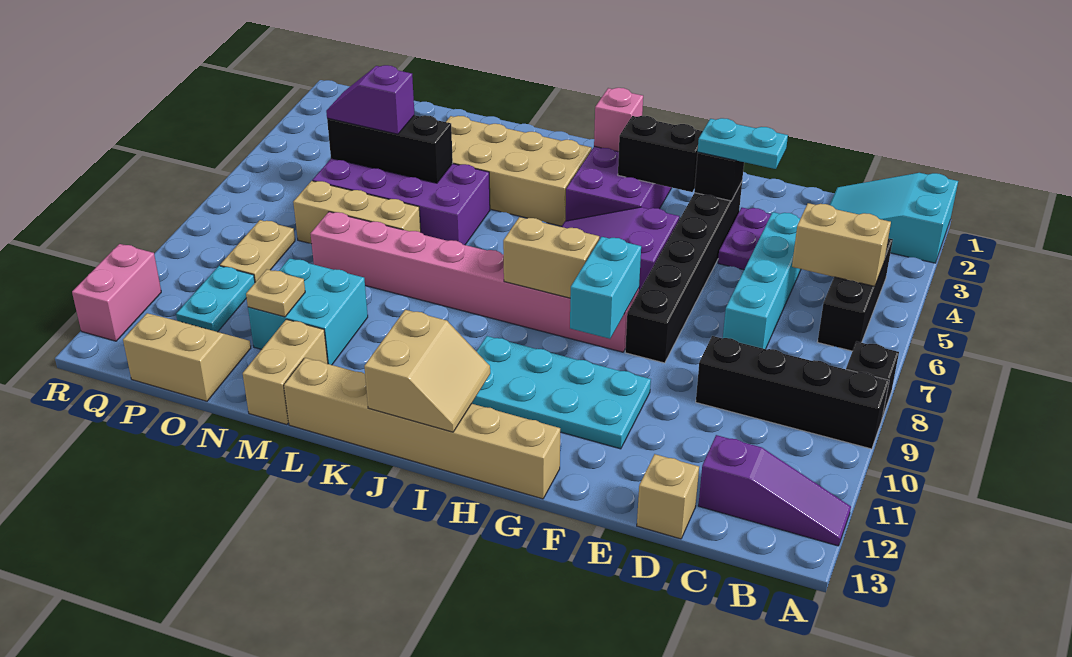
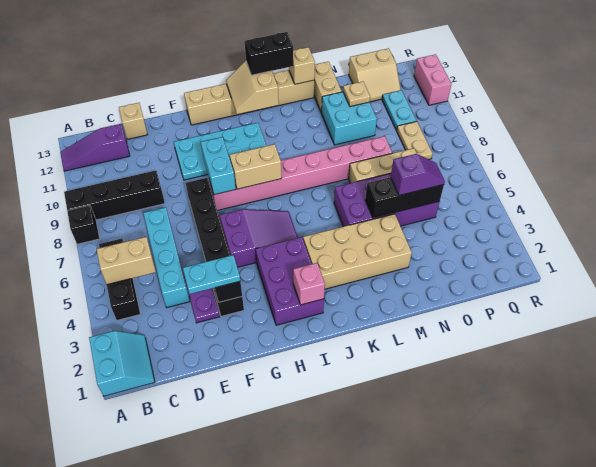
cyan slope A1:C2 level 1 top A -> cyan slope A1:B2 level 1 top A
black brick G3:H3 level 2 -> black brick J13:K13 level 3
none -> tan brick L13 level 2

